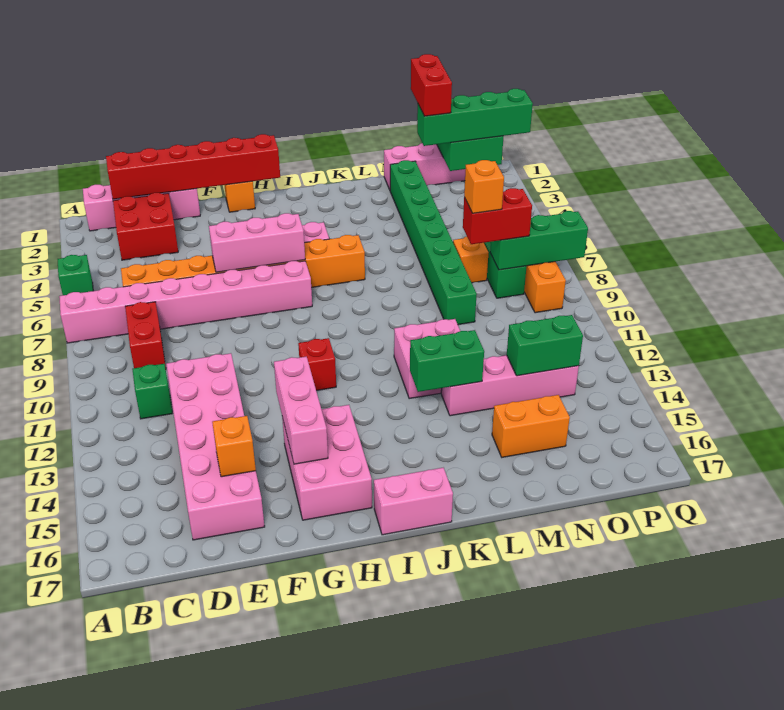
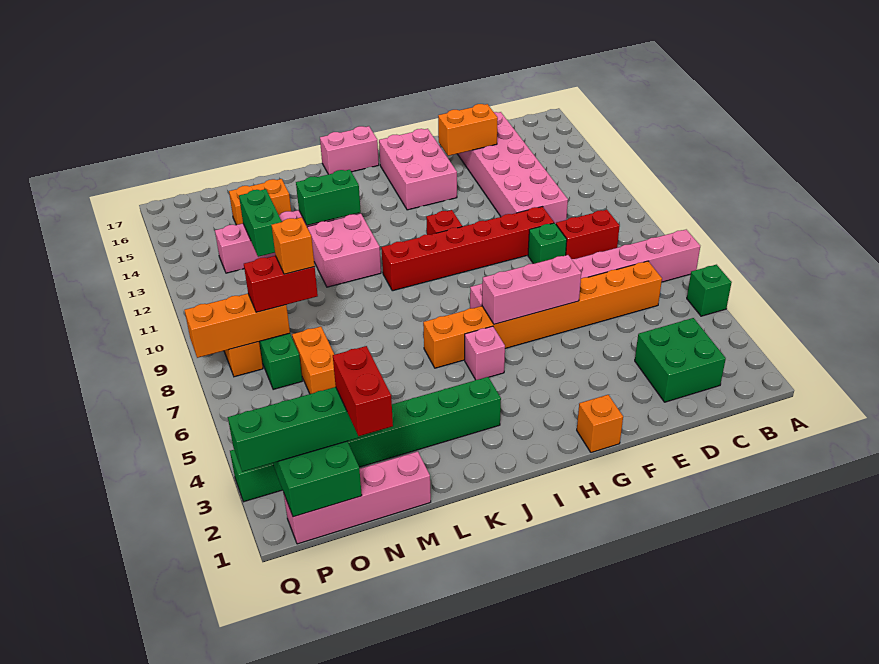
pink brick B1:E1 level 1 -> none
red brick C1:H1 level 2 -> red brick E10:J10 level 1
red brick C2:D3 level 1 -> green brick C2:D3 level 1
red brick C8:C9 level 1 -> red brick C9:D9 level 1
green brick C11 level 1 -> green brick E9 level 1
orange brick E15 level 2 -> orange brick E15:F15 level 2
pink brick G13:G15 level 2 -> none
green brick M2:M9 level 1 -> green brick J3:Q3 level 1
orange brick N7 level 1 -> orange brick N6:N7 level 1
green brick N13:O13 level 2 -> green brick N12:N13 level 2
green brick O8:Q8 level 2 -> orange brick O8:Q8 level 2

